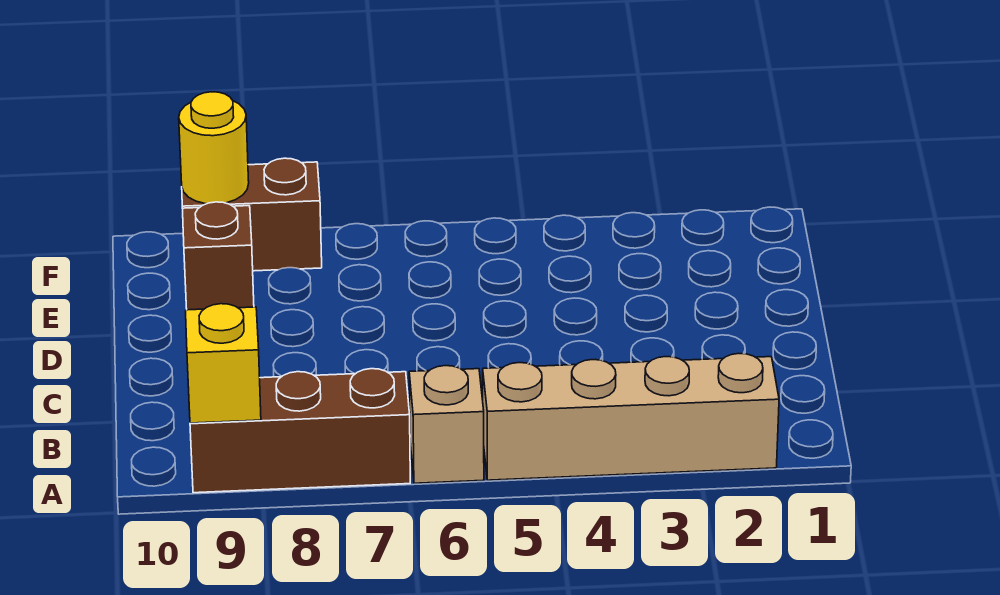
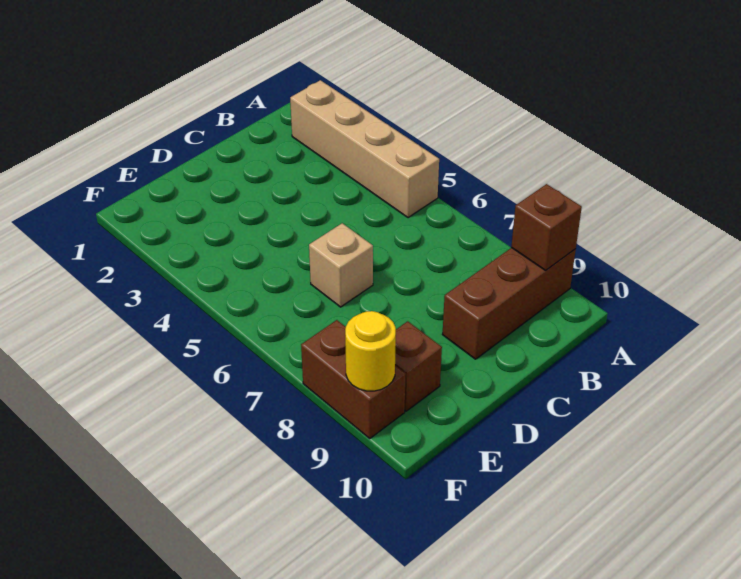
tan brick A6 level 1 -> tan brick D6 level 1
brown brick A7:A9 level 1 -> brown brick A9:C9 level 1
yellow brick A9 level 2 -> brown brick A9 level 2

